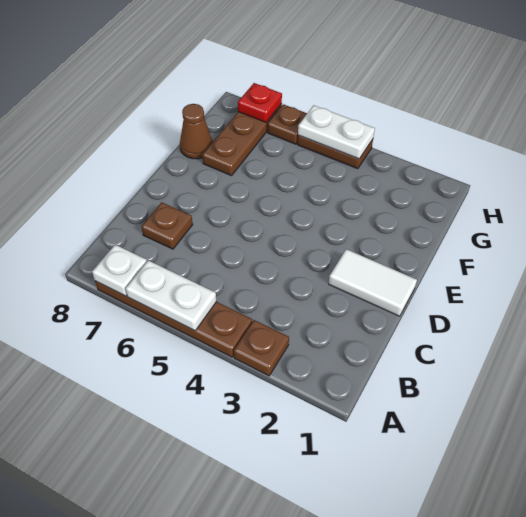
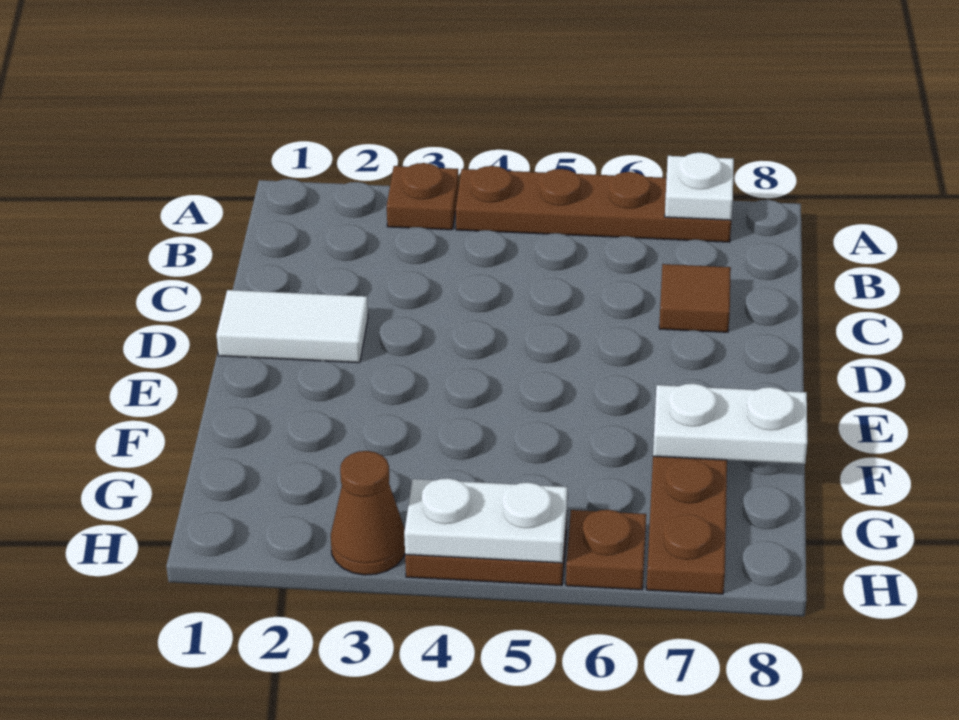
white plate A5:A6 level 2 -> white plate F7:F8 level 2
brown plate C7 level 1 -> brown tile C7 level 1
brown cone F8 level 1 -> brown cone H3 level 1
red plate H7 level 2 -> none

